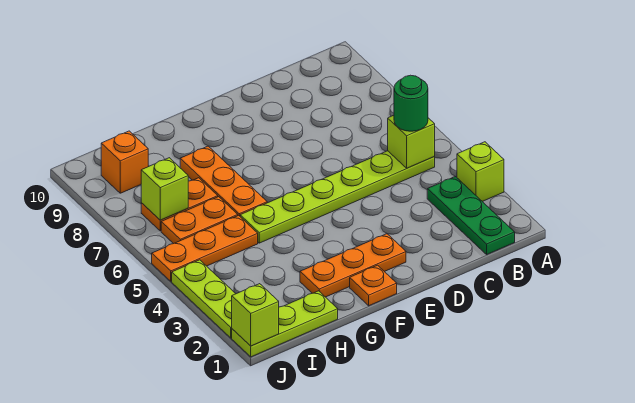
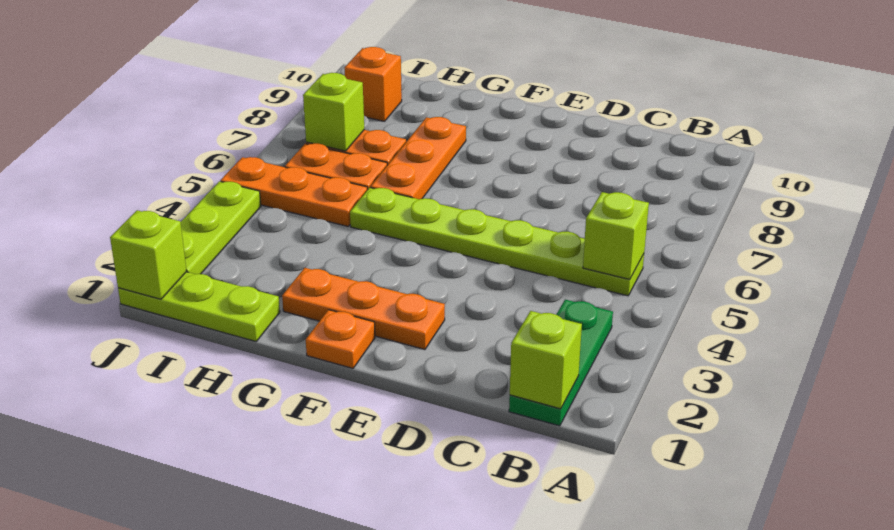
lime brick A3 level 1 -> lime brick B1 level 2
green round brick B5 level 3 -> none

